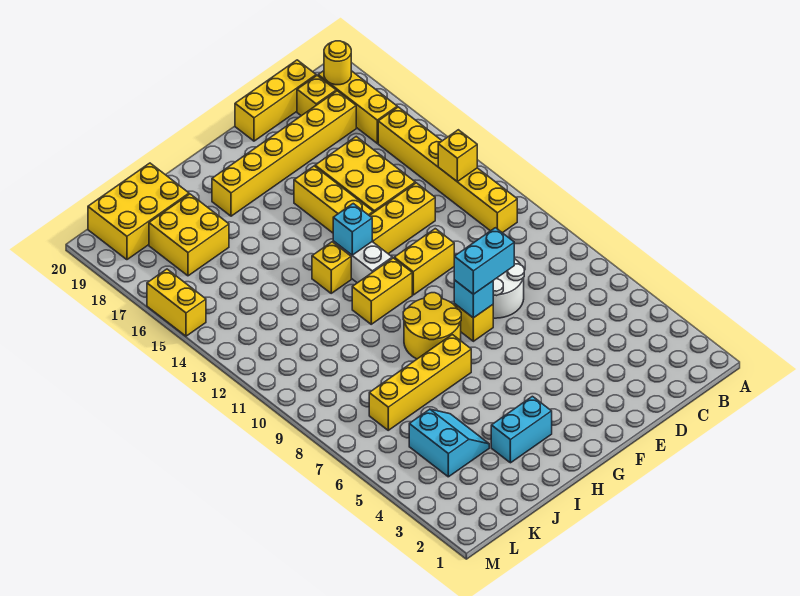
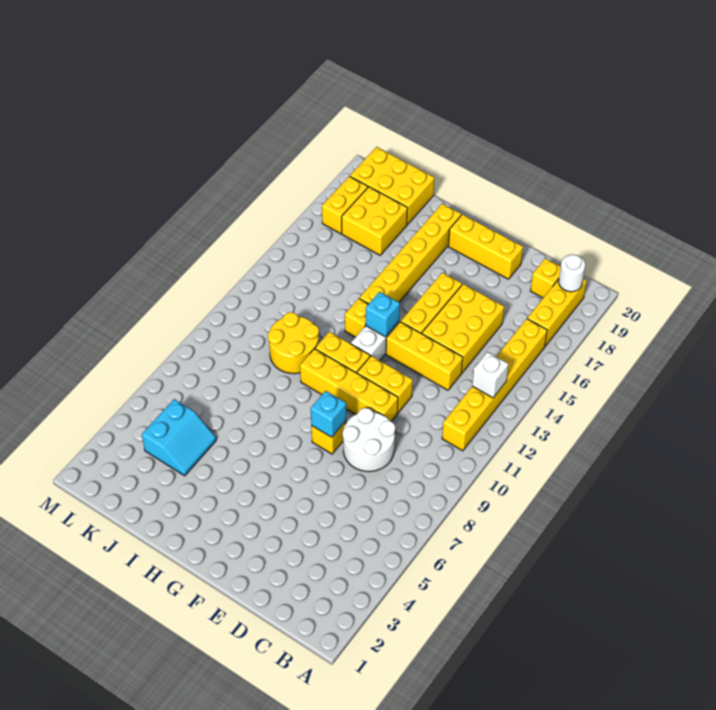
yellow brick B13 level 2 -> white brick B13 level 2
yellow round brick B19 level 2 -> white round brick B19 level 2
yellow brick C18:H18 level 1 -> yellow brick H14:H19 level 1
yellow brick C20:E20 level 1 -> yellow brick E19:G19 level 1
cyan brick E8:F8 level 3 -> none
yellow round brick G8:H9 level 1 -> yellow round brick I10:J11 level 1
cyan brick H3:I3 level 1 -> none
yellow brick H7:K7 level 1 -> yellow brick E10:H10 level 1
yellow brick M15:M16 level 1 -> yellow brick L17:L18 level 1

